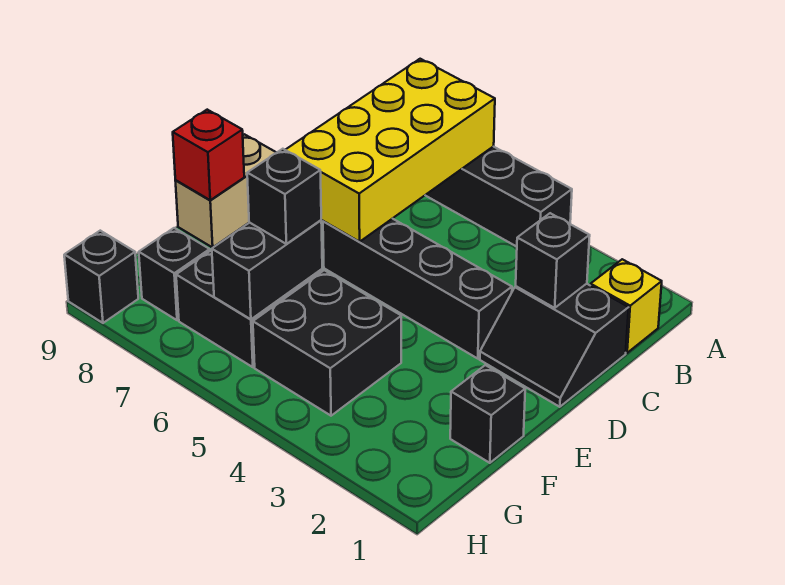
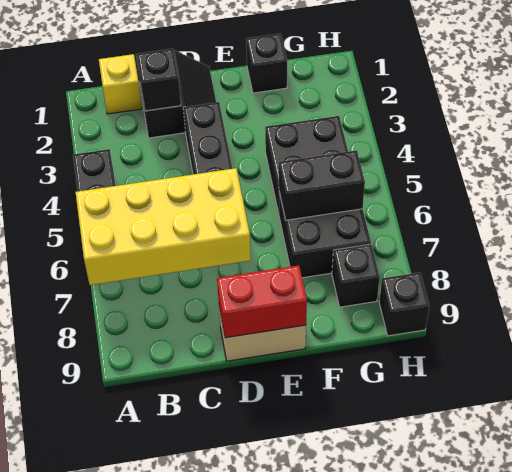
red brick E9 level 2 -> red brick D9:E9 level 2
black brick F6 level 3 -> none

